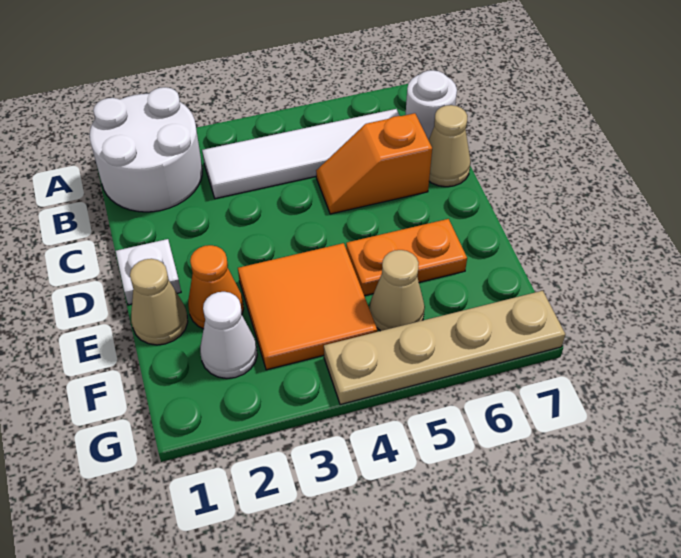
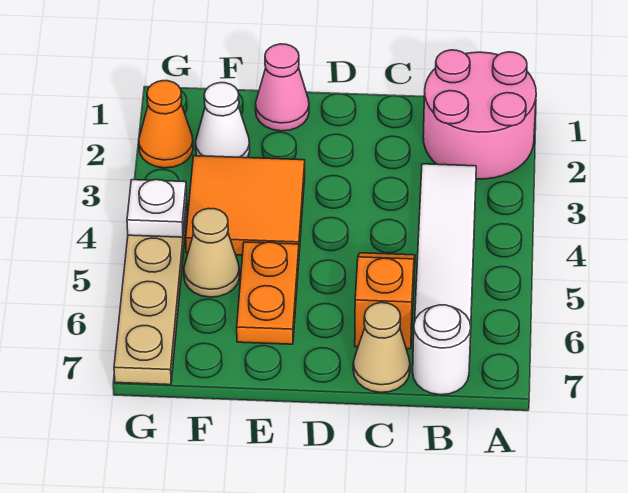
white round brick A1:B2 level 1 -> pink round brick A1:B2 level 1
white plate D1 level 1 -> white plate G4 level 2
tan cone E1 level 1 -> pink cone E1 level 1
orange cone E2 level 1 -> orange cone G2 level 1

